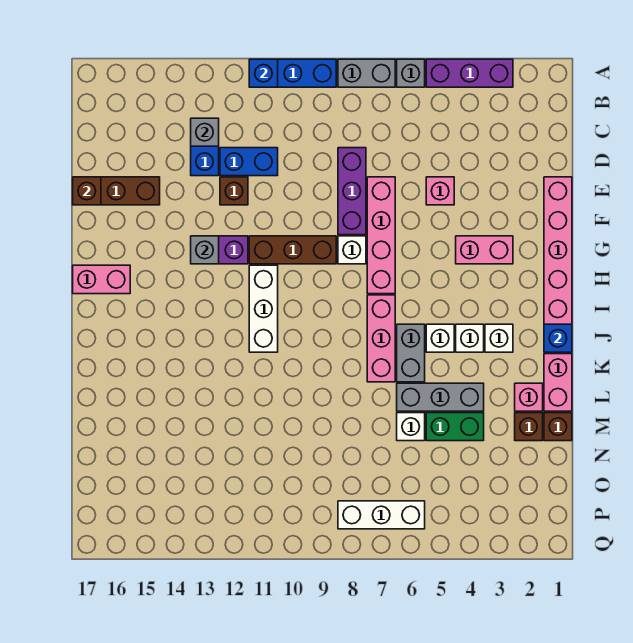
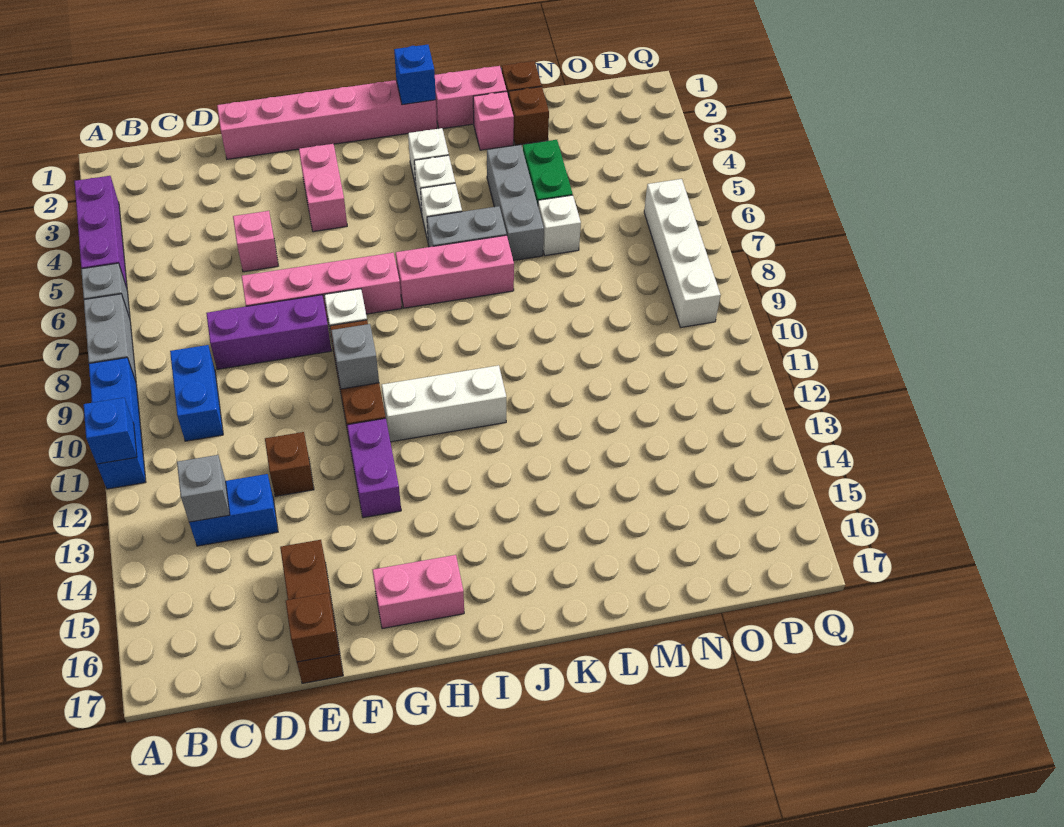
blue brick D11:D12 level 1 -> blue brick C9:C10 level 1
grey brick G13 level 2 -> grey brick G10 level 2
pink brick H16:H17 level 1 -> pink brick G16:H16 level 1
white brick P6:P8 level 1 -> white brick P6:P9 level 1

